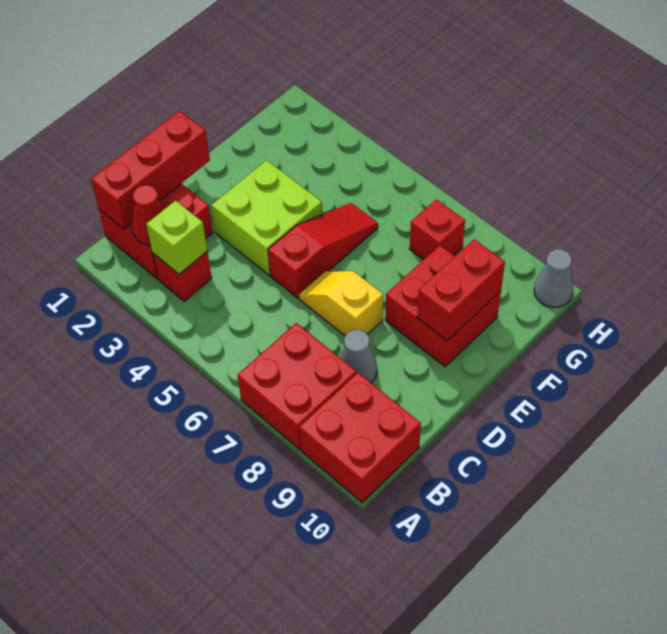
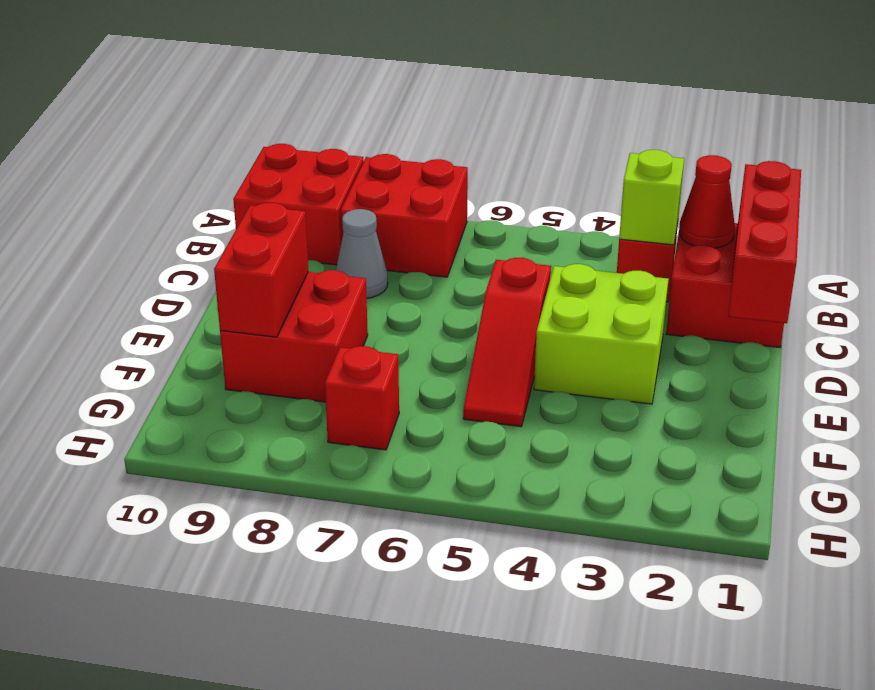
yellow slope D6:D7 level 1 top 7 -> none
grey cone H10 level 1 -> none

